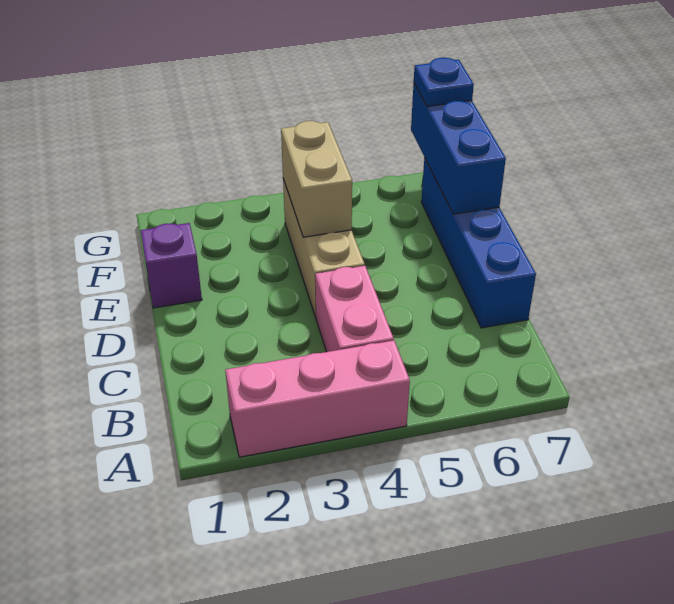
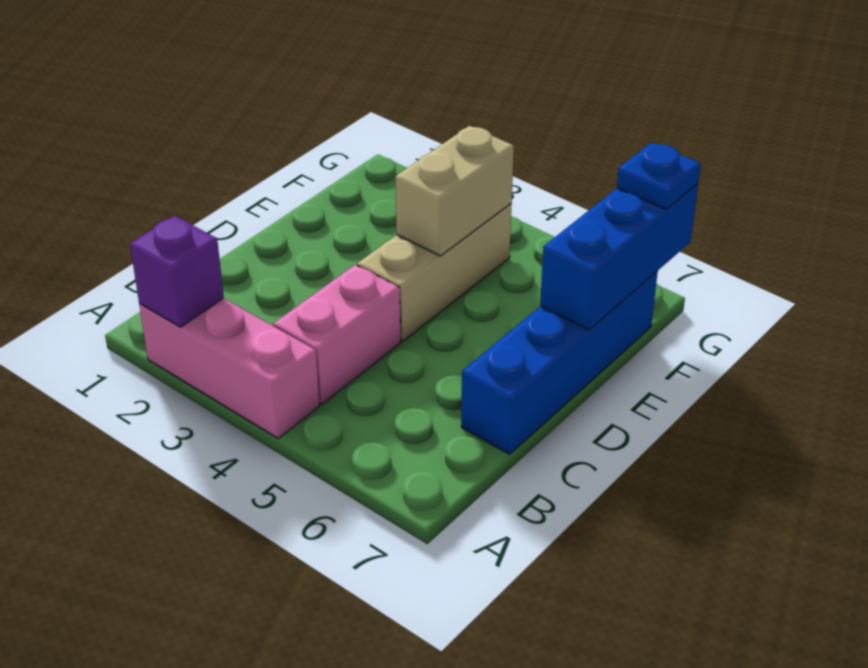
purple brick E1 level 1 -> purple brick A2 level 2

